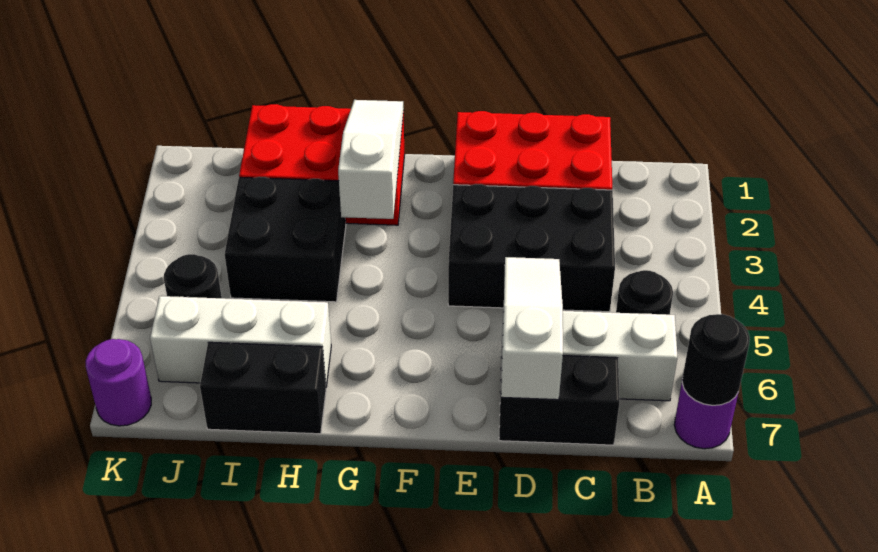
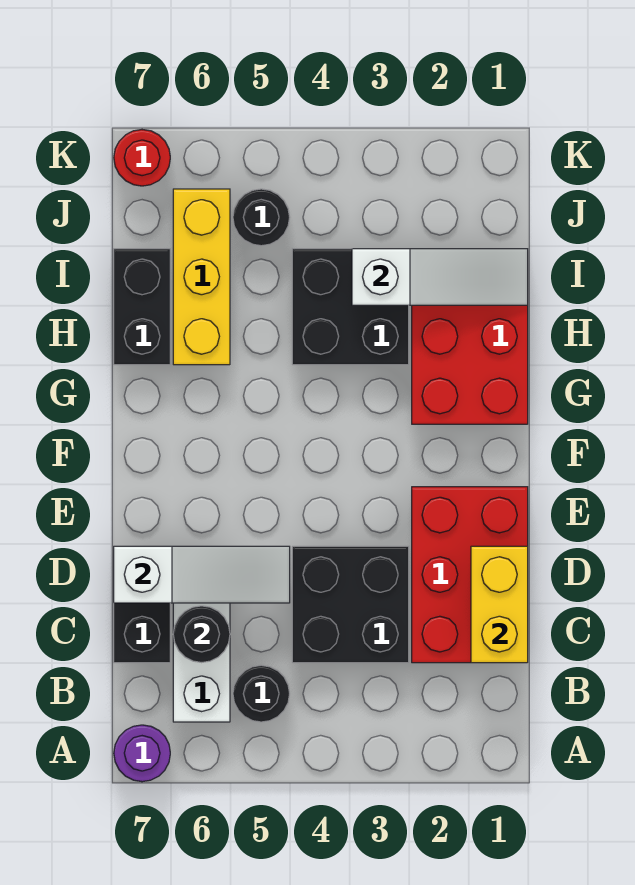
black round brick A7 level 2 -> black round brick C6 level 2
none -> yellow brick C1:D1 level 2
black brick C3:E4 level 1 -> black brick C3:D4 level 1
white slope G1:G3 level 2 top 3 -> white slope I1:I3 level 2 top 3
white brick H6:J6 level 1 -> yellow brick H6:J6 level 1
purple round brick K7 level 1 -> red round brick K7 level 1

